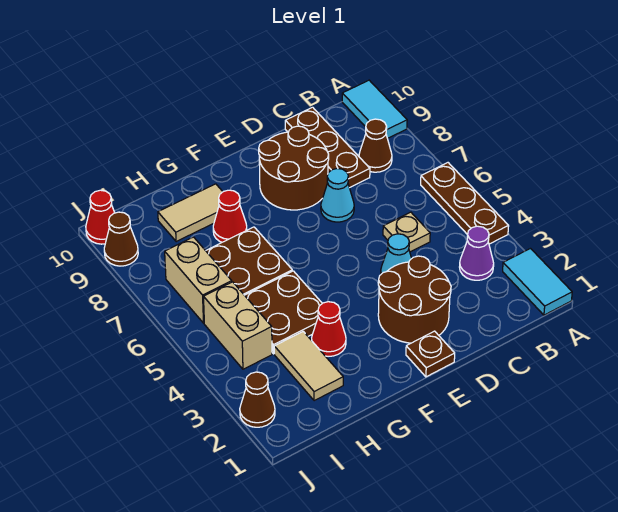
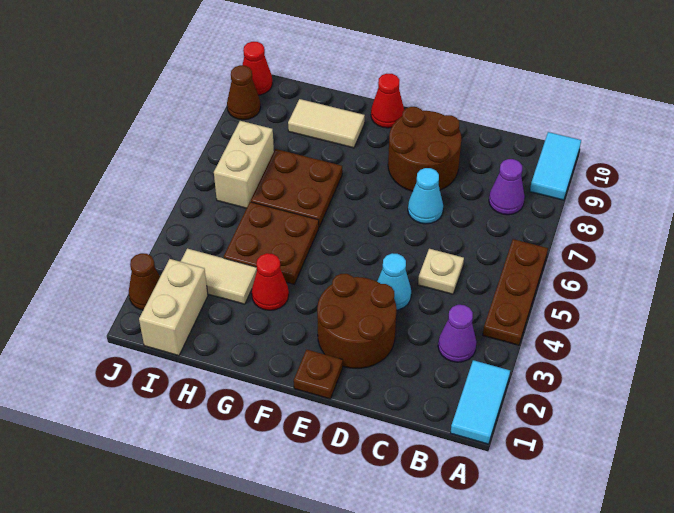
brown cone B8 level 1 -> purple cone B8 level 1
brown plate C8:C10 level 1 -> none
red cone G8 level 1 -> red cone F10 level 1
tan tile H2:H3 level 1 -> tan tile H3:I3 level 1
tan brick I4:I5 level 1 -> tan brick I1:I2 level 1

